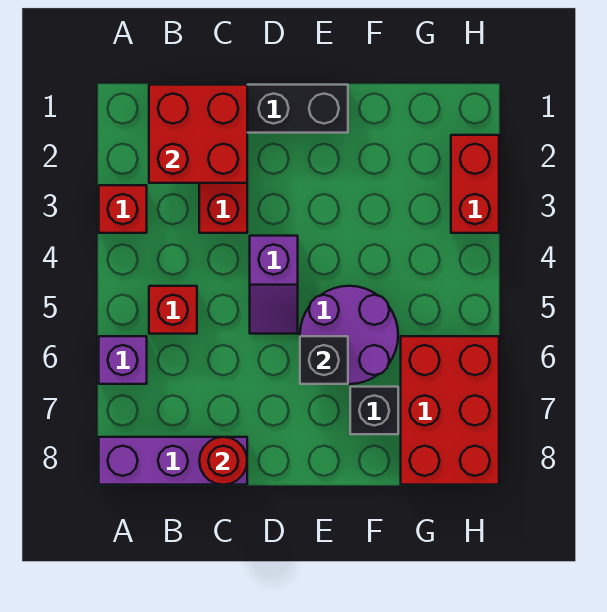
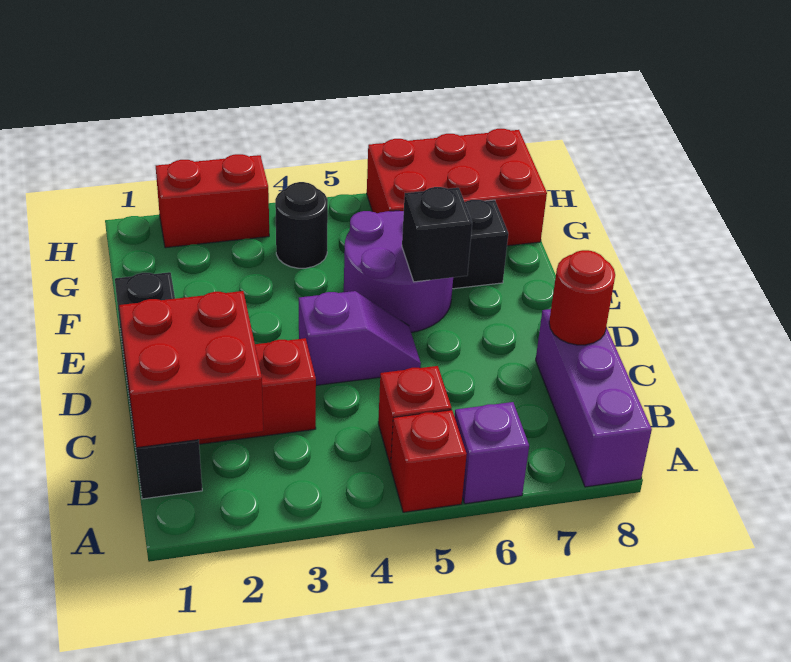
red brick A3 level 1 -> red brick A5 level 1
none -> black round brick G4 level 1

